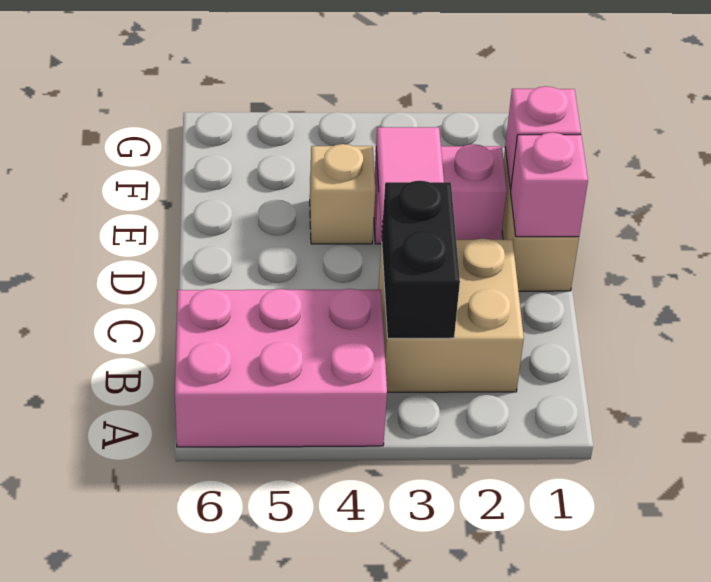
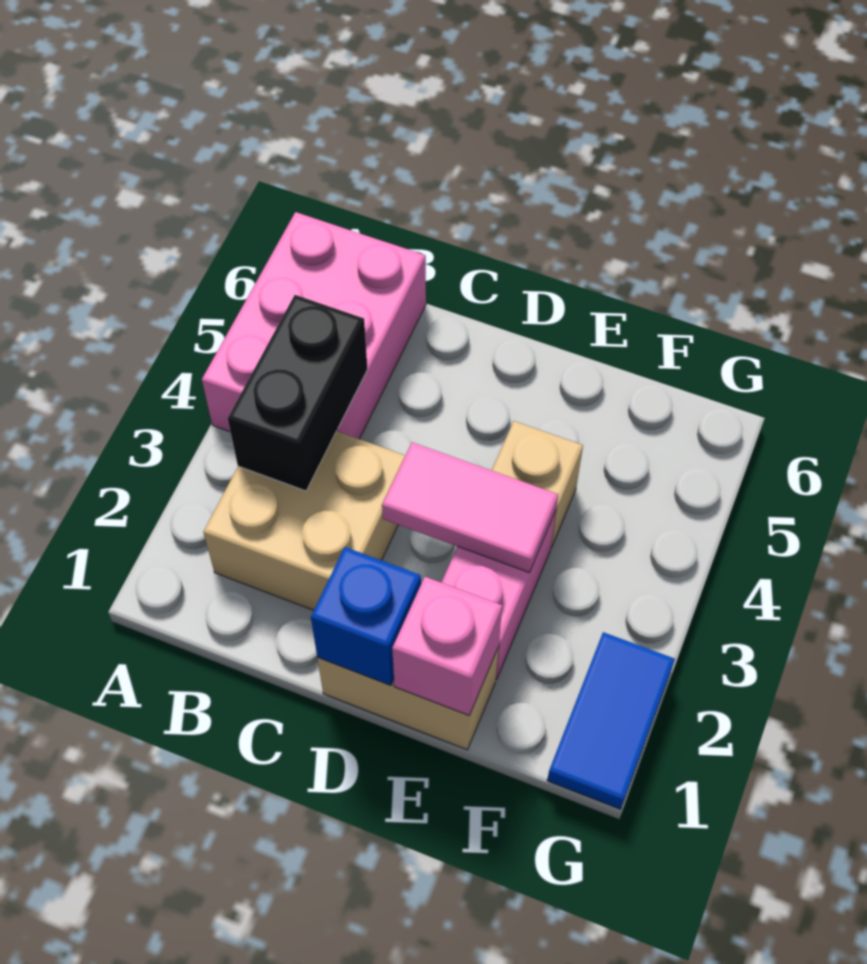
black brick B3:C3 level 2 -> black brick B3:B4 level 2
pink brick D1 level 2 -> blue brick D1 level 2
none -> blue tile G1:G2 level 1

